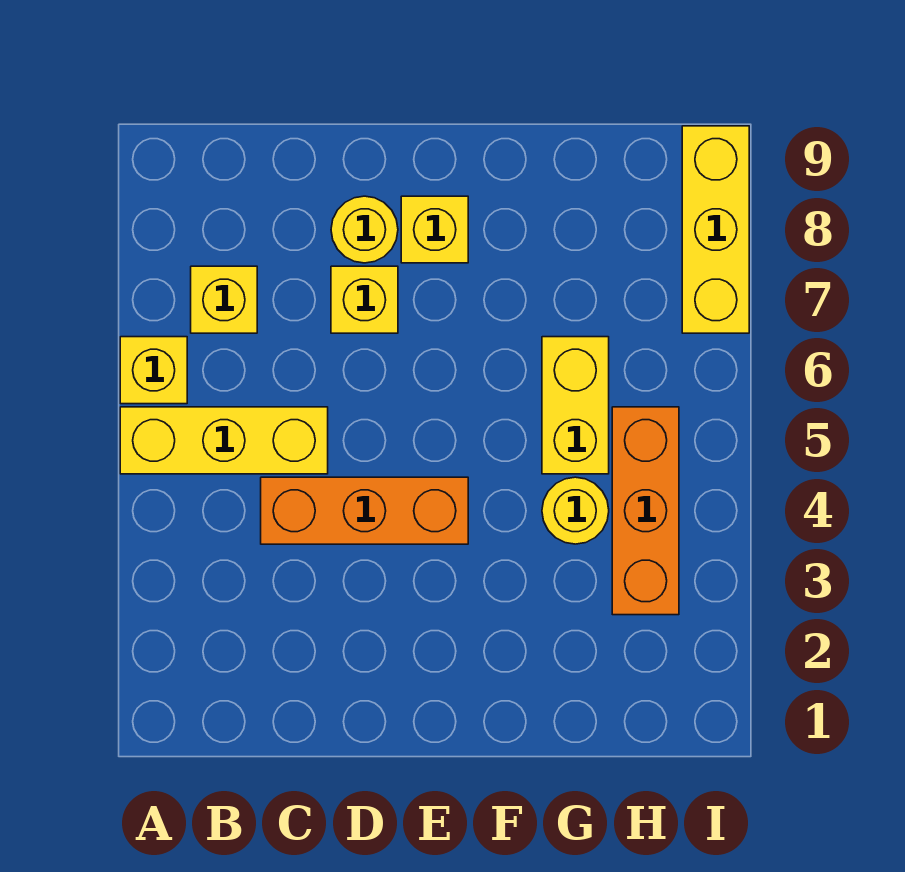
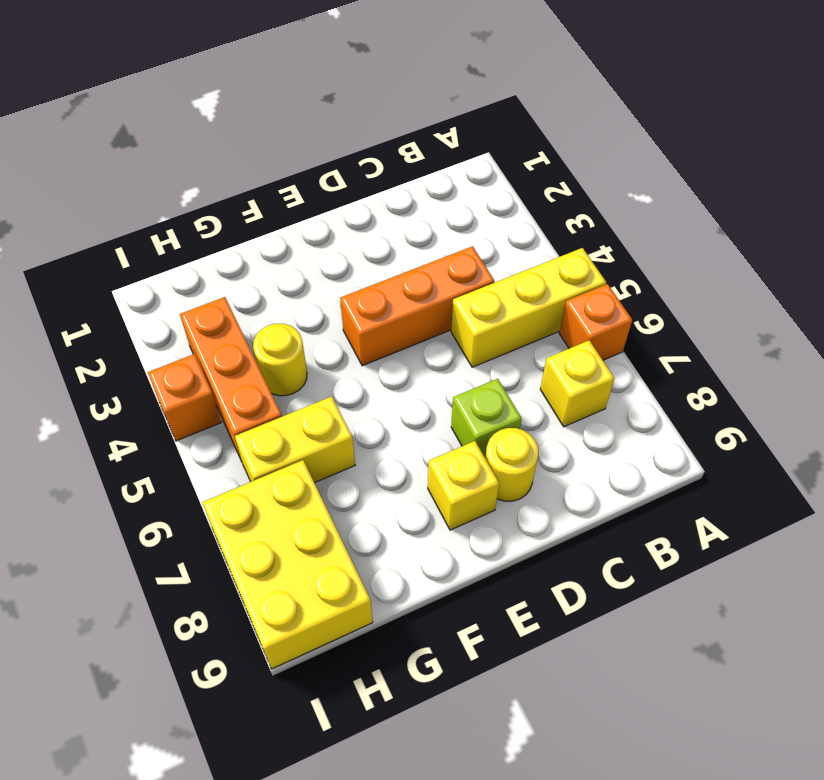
yellow brick A6 level 1 -> orange brick A6 level 1
yellow brick D7 level 1 -> lime brick D7 level 1
yellow brick G5:G6 level 1 -> yellow brick G6:H6 level 1
none -> orange brick I4 level 1
yellow brick I7:I9 level 1 -> yellow brick H7:I9 level 1

